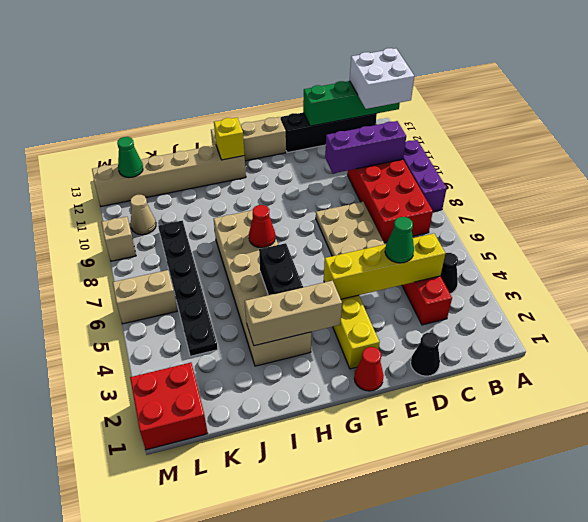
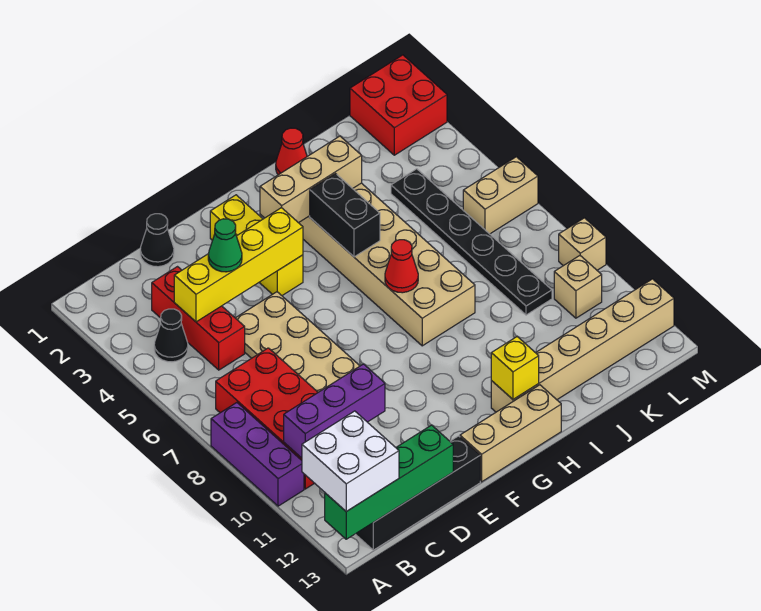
red cone F1 level 1 -> red cone I1 level 1
tan cone L10 level 1 -> tan brick L10 level 1
green cone L12 level 2 -> none

